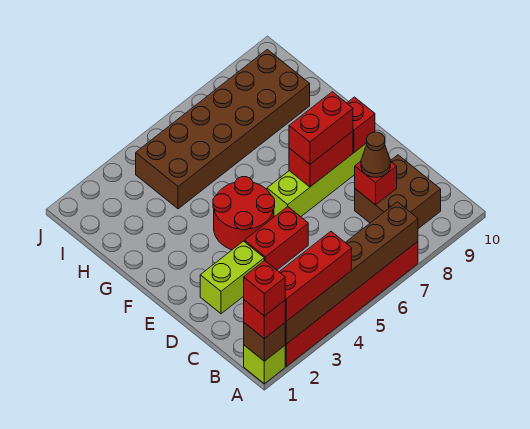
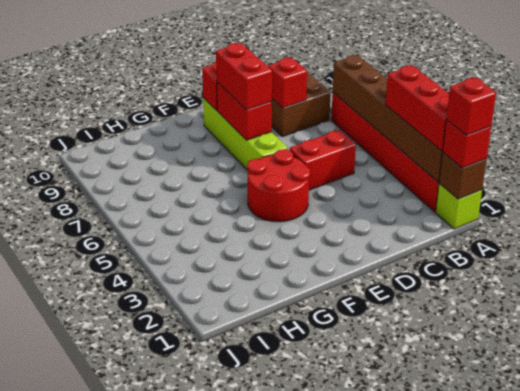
brown cone C8 level 3 -> none
lime brick D2:D3 level 1 -> none
red brick D4:D5 level 1 -> red brick C5:D5 level 1
brown brick H4:I9 level 1 -> none

